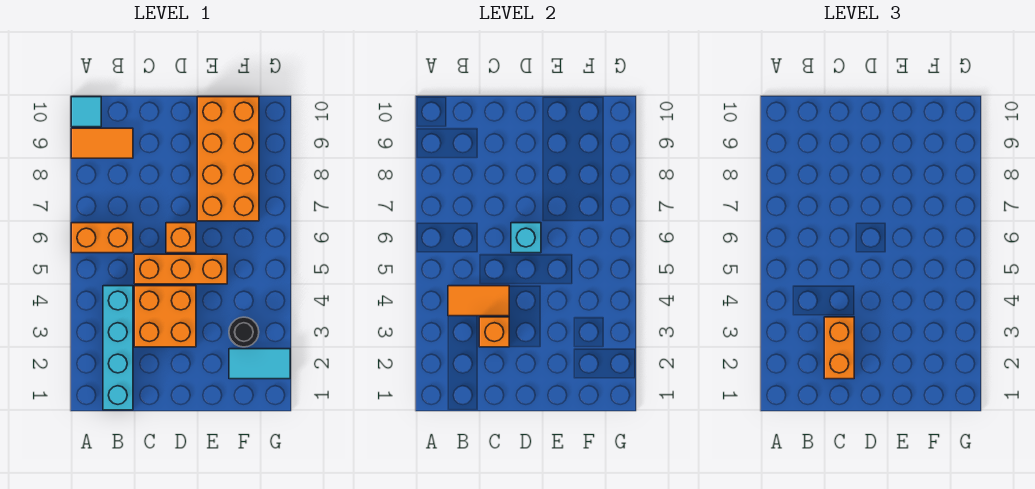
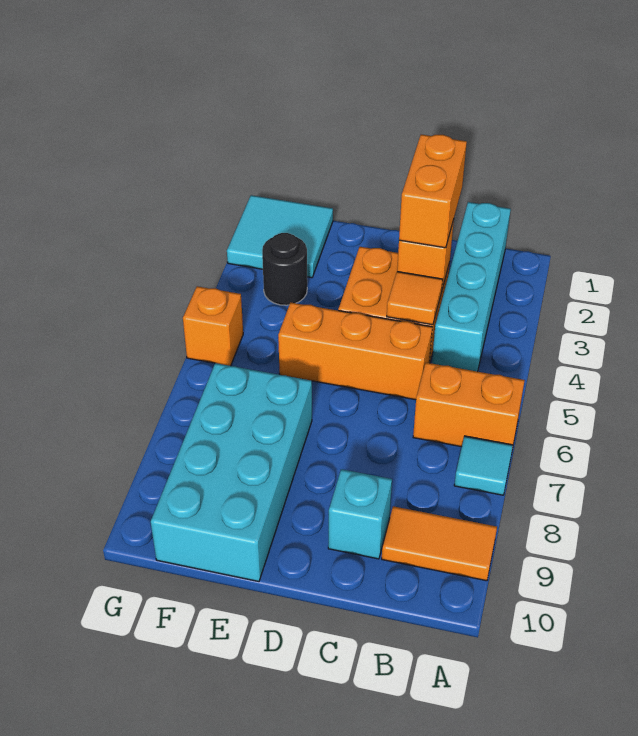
cyan tile A10 level 1 -> cyan tile A7 level 1
orange tile B4:C4 level 2 -> orange tile C4 level 2
orange brick D6 level 1 -> orange brick G5 level 1
cyan brick D6 level 2 -> cyan brick C9 level 1
orange brick E7:F10 level 1 -> cyan brick E7:F10 level 1
cyan tile F2:G2 level 1 -> cyan tile F1:G2 level 1

